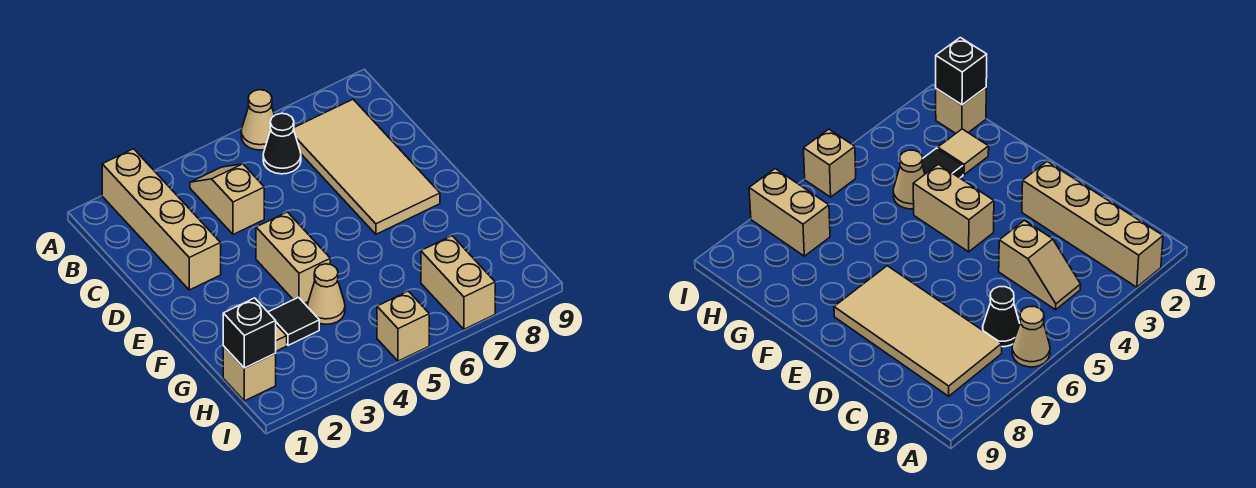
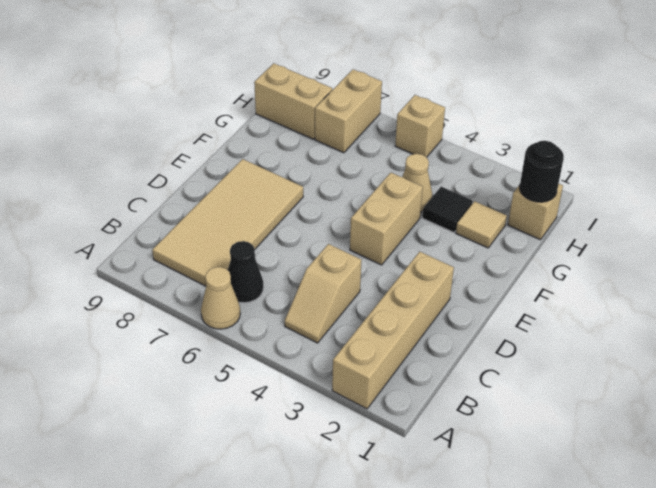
black brick H1 level 2 -> black round brick H1 level 2
none -> tan brick H8:H9 level 1

